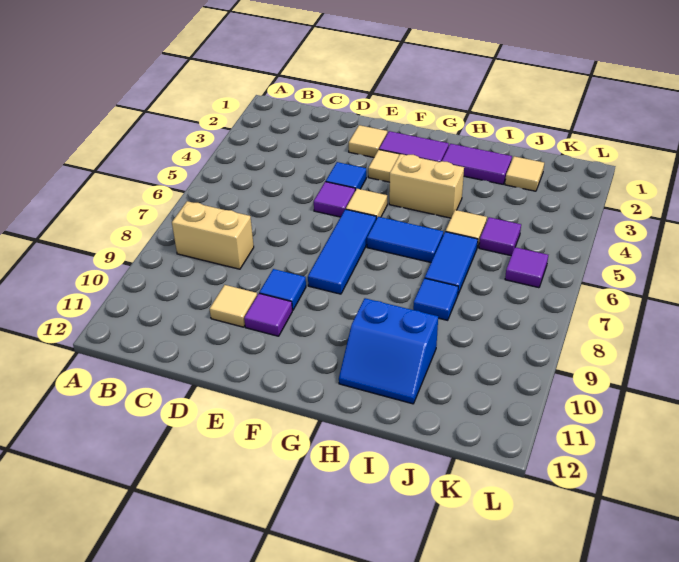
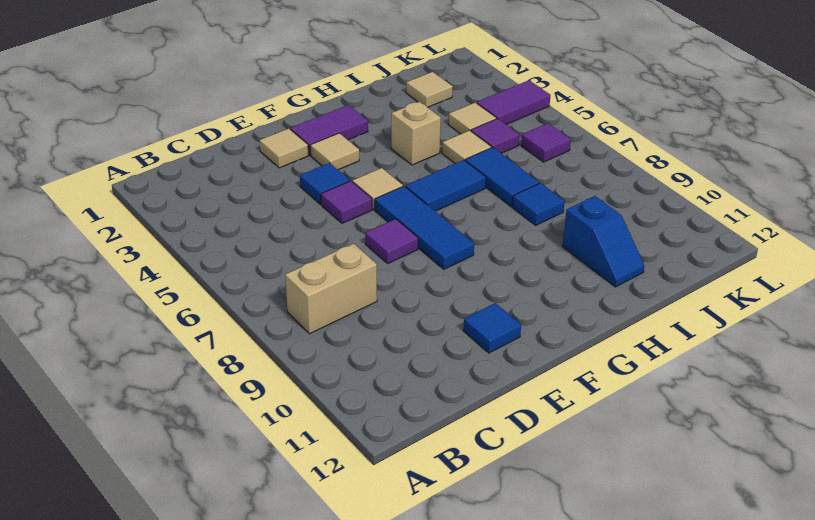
tan tile D10 level 1 -> tan tile J4 level 1
blue tile E9 level 1 -> blue tile E11 level 1
purple tile E10 level 1 -> purple tile E7 level 1
tan brick G4:H4 level 1 -> tan brick H4 level 1
purple tile H2:I2 level 1 -> purple tile K4:L4 level 1
blue slope H10:I11 level 1 top 10 -> blue slope I10:I11 level 1 top 10

